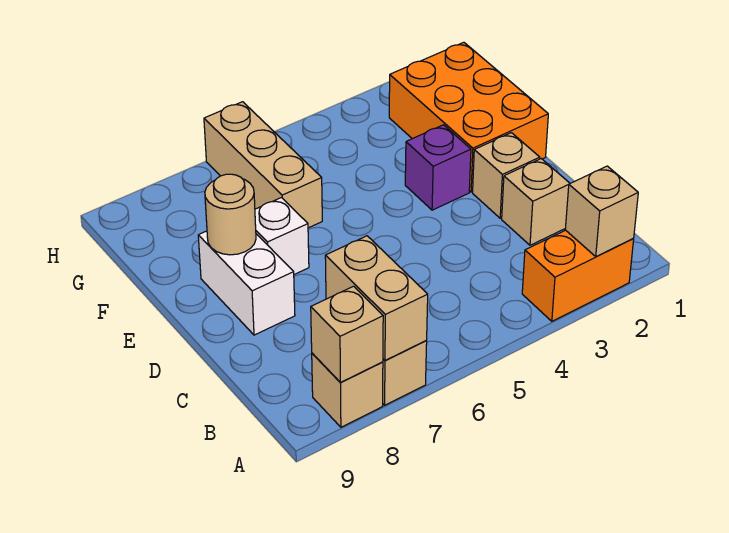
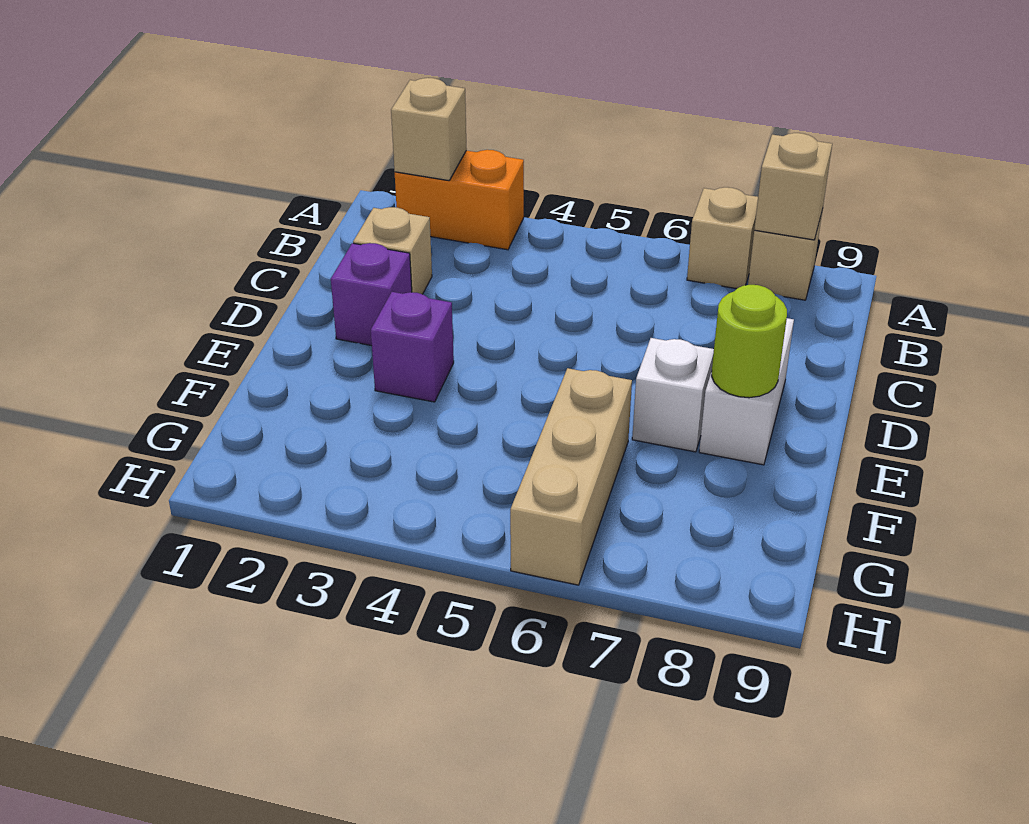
tan brick A7:B7 level 2 -> none
tan brick D2 level 1 -> purple brick D2 level 1
orange brick E1:G2 level 1 -> none
tan round brick E8 level 2 -> lime round brick E8 level 2

